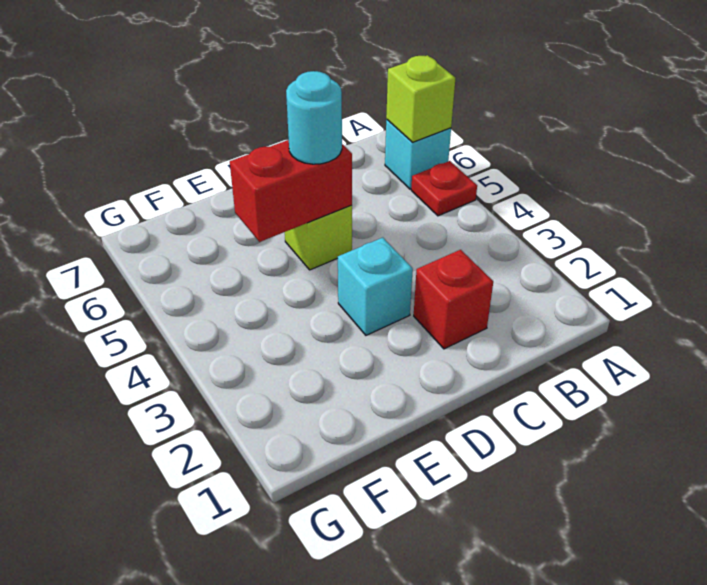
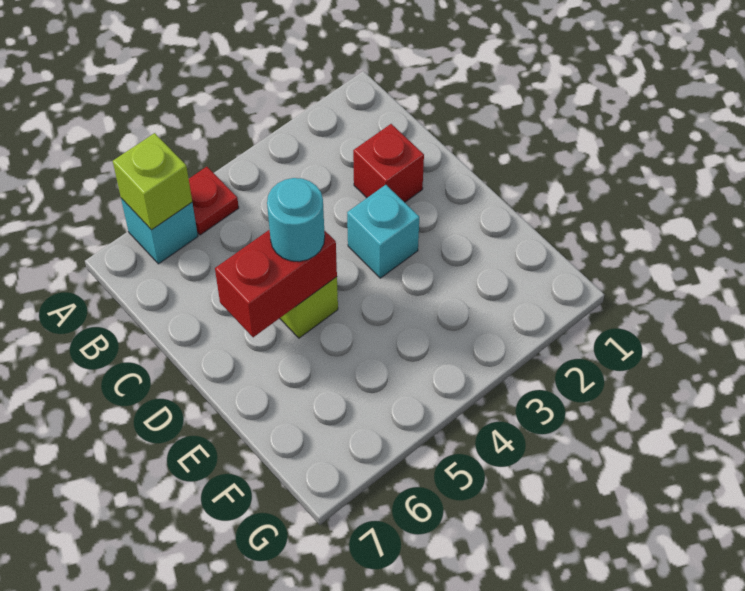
red brick D5:E5 level 2 -> red brick D5:D6 level 2

